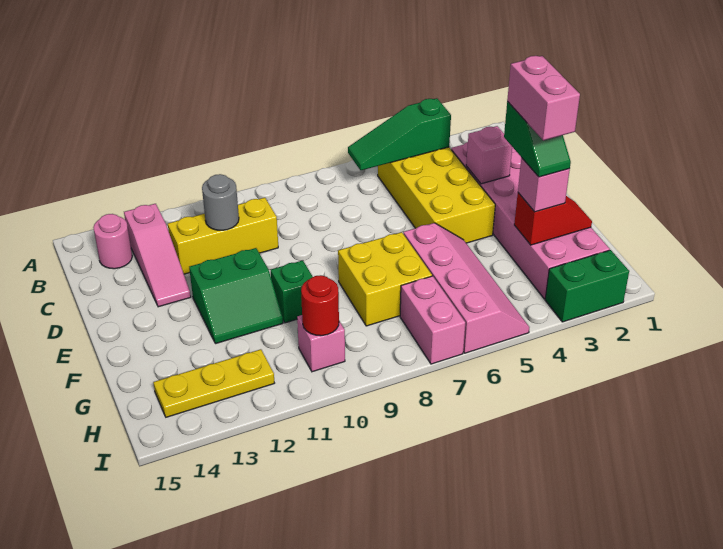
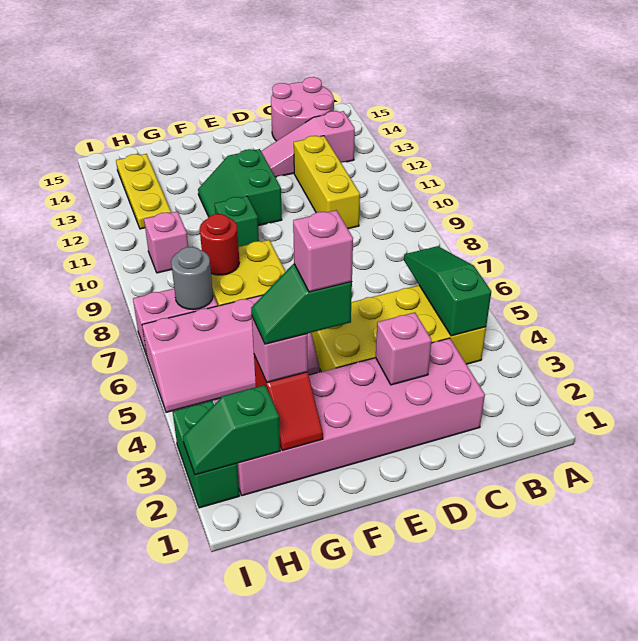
pink round brick B14 level 1 -> pink round brick B14:C15 level 1
grey round brick C11 level 2 -> grey round brick H7 level 2
pink brick F3:G3 level 5 -> pink brick F3 level 5
none -> green slope H2:I2 level 2 top H
red round brick H10 level 2 -> red round brick G8 level 2

